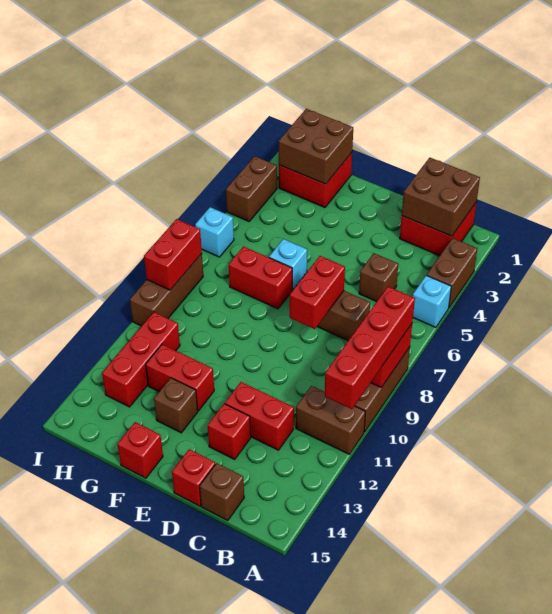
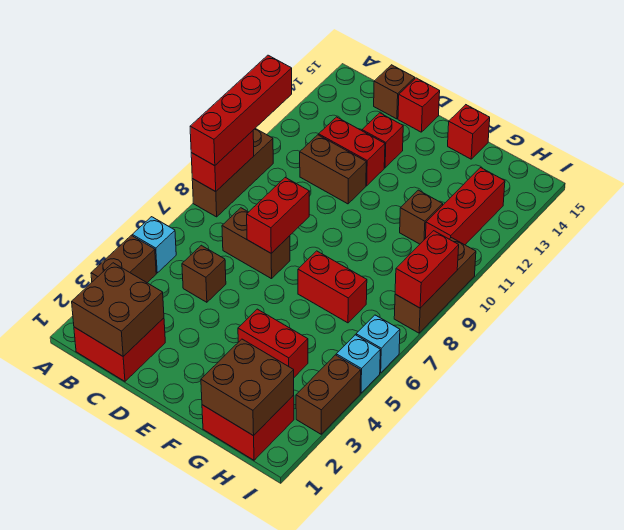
brown brick A11:B11 level 1 -> brown brick C11:D11 level 1
cyan brick F6 level 1 -> cyan brick I5 level 1
red brick F12:G12 level 1 -> red brick F4:G4 level 1
brown brick F13 level 1 -> brown brick G11 level 1

